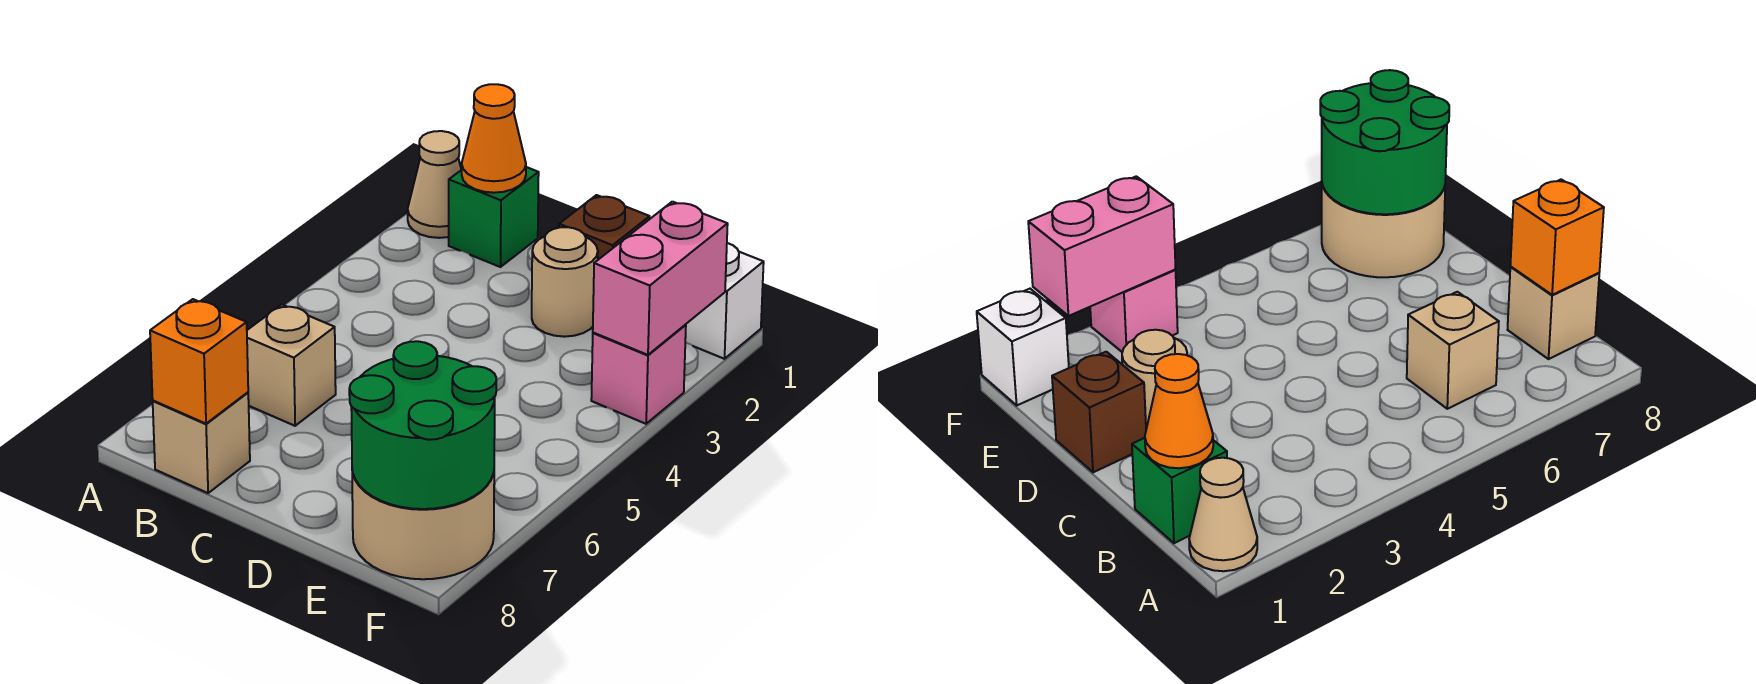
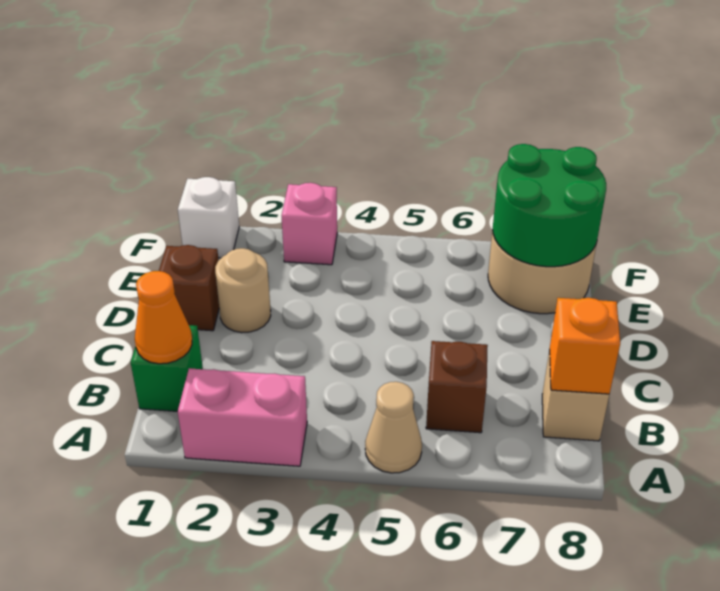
tan cone A1 level 1 -> tan cone A5 level 1
tan brick B6 level 1 -> brown brick B6 level 1
pink brick F2:F3 level 2 -> pink brick A2:A3 level 1

